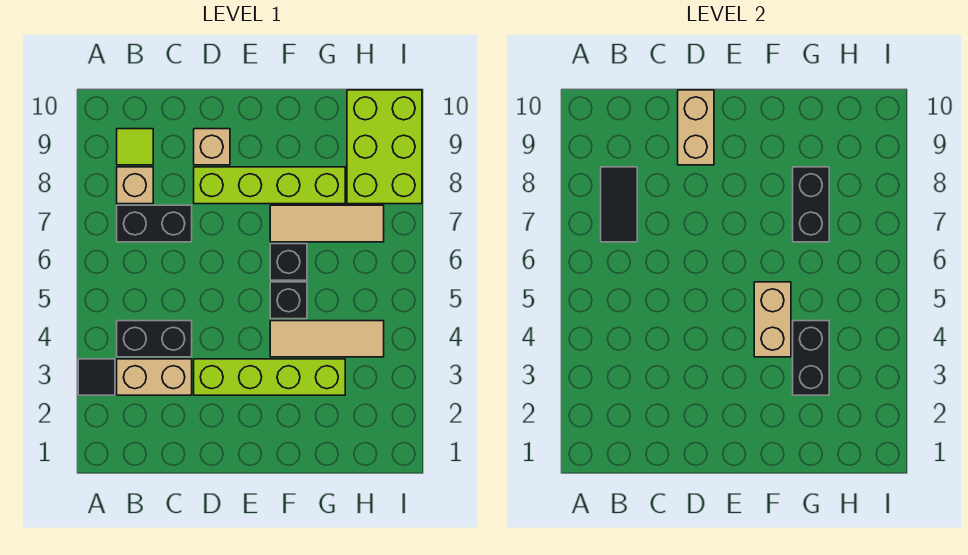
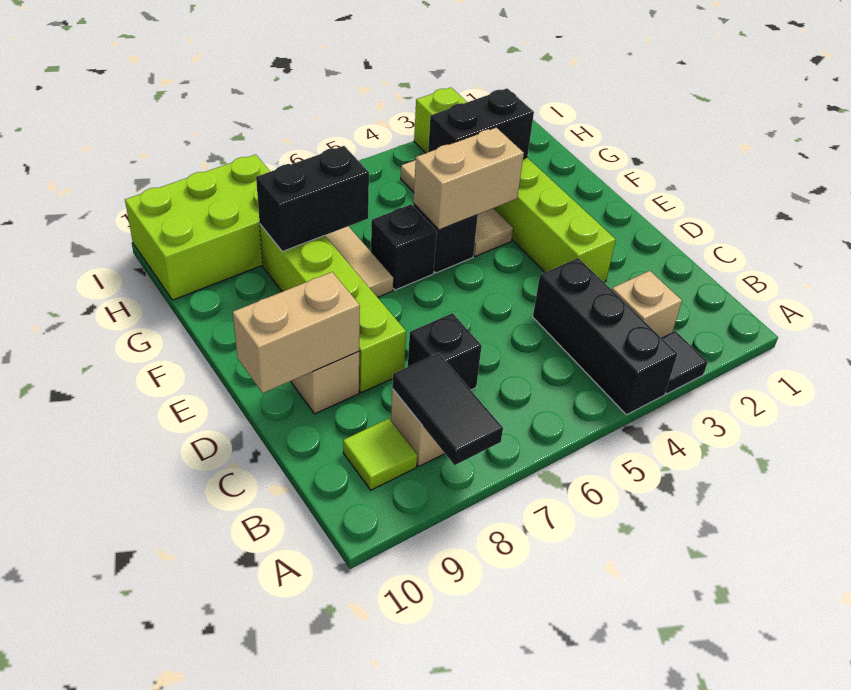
tan brick B3:C3 level 1 -> tan brick B3 level 1
black brick B4:C4 level 1 -> black brick A4:C4 level 1
black brick B7:C7 level 1 -> black brick C7 level 1
black tile B7:B8 level 2 -> black tile A8:B8 level 2
lime brick D3:G3 level 1 -> lime brick D3:I3 level 1

